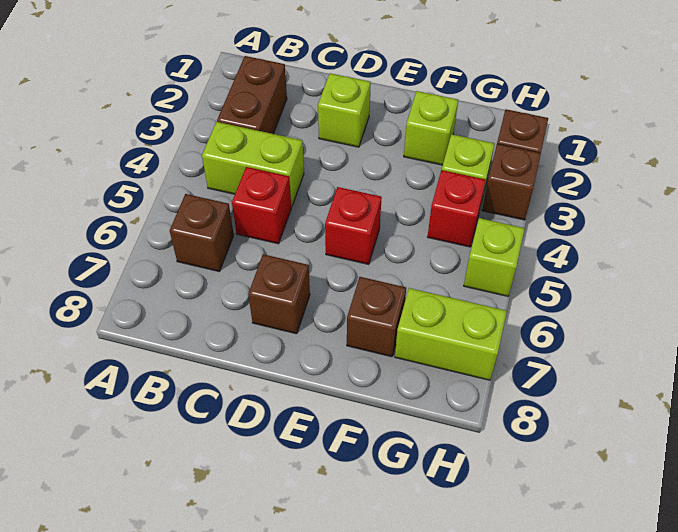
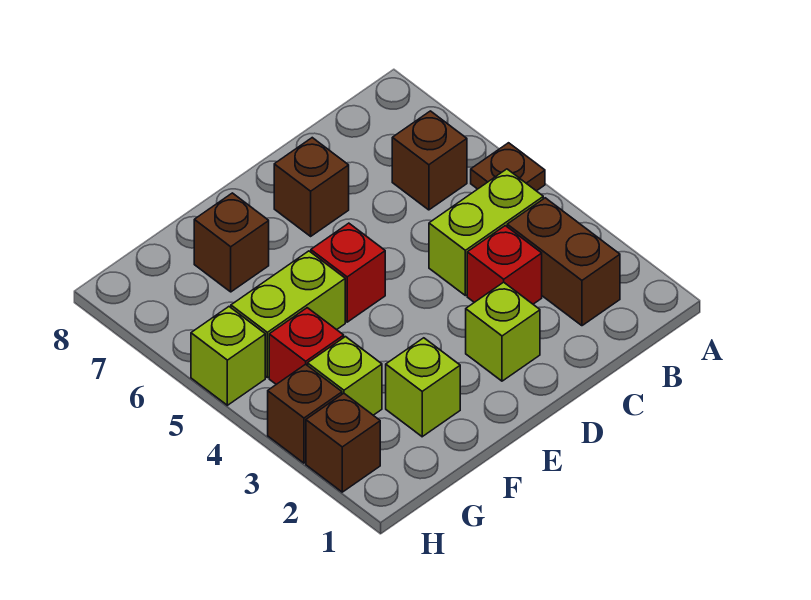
none -> brown plate A5 level 1
red brick C5 level 1 -> red brick C3 level 1
lime brick G7:H7 level 1 -> lime brick F5:G5 level 1

